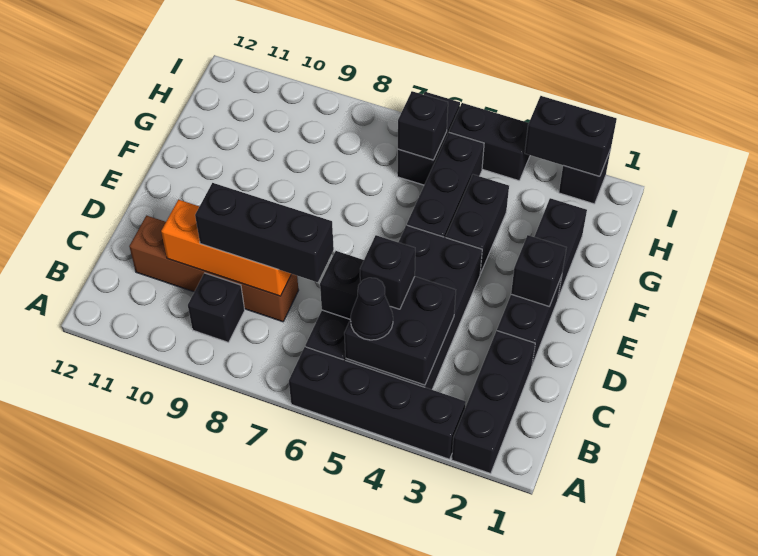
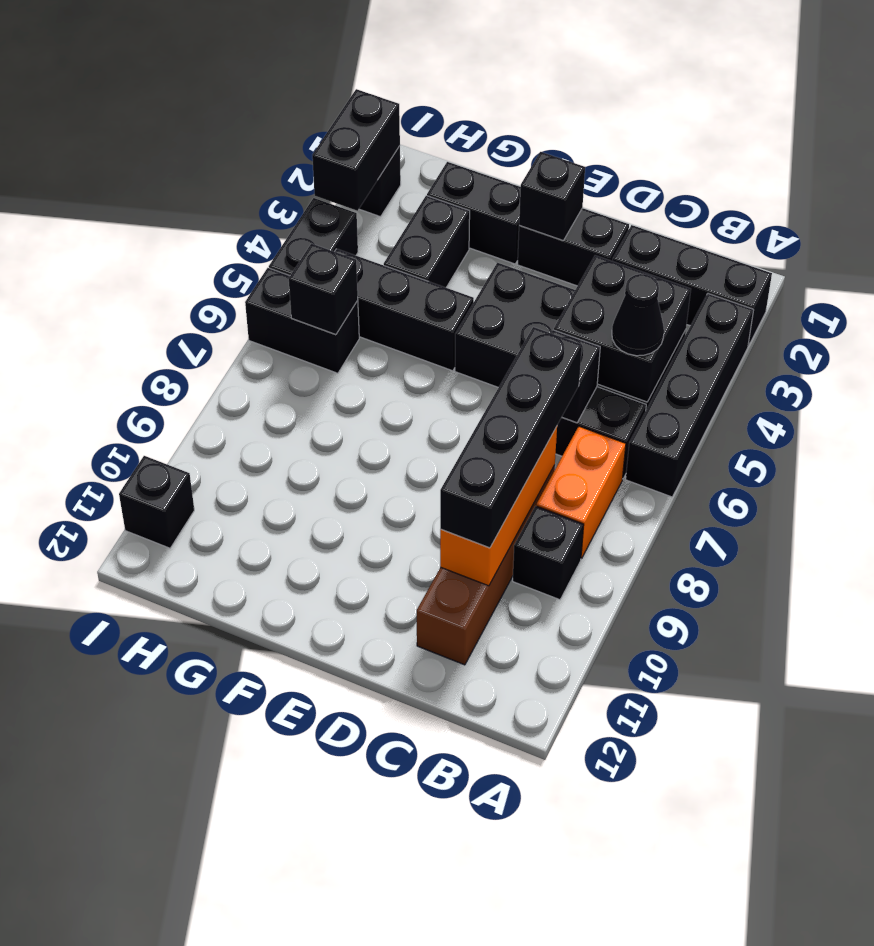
none -> orange brick B7:B8 level 1
black brick C5 level 3 -> black brick I11 level 1
black brick C7:C9 level 3 -> black brick C7:C10 level 3
black brick F4:G4 level 1 -> black brick G3:G4 level 1

